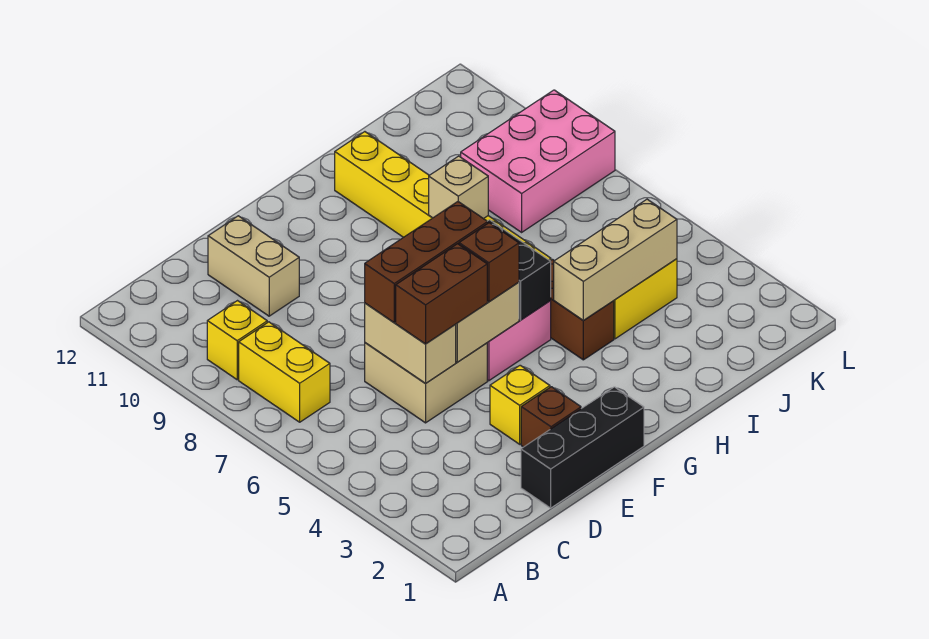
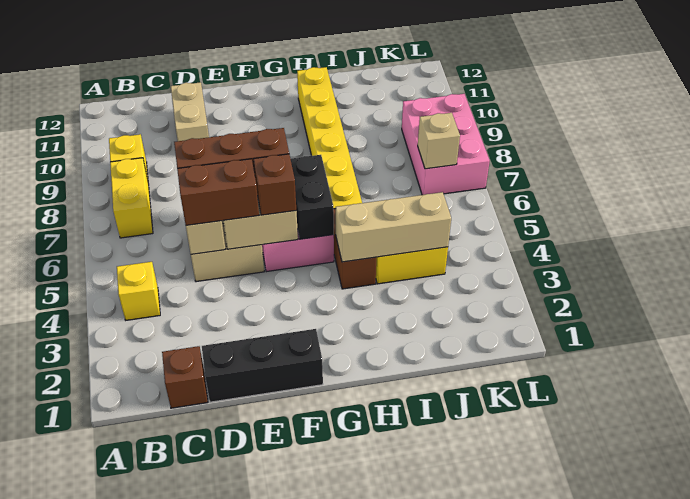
brown brick E2 level 1 -> brown brick C1 level 1
yellow brick E3 level 1 -> yellow brick B4 level 1
tan brick H8 level 2 -> tan brick K7 level 2
pink brick J8:L9 level 1 -> pink brick K7:L9 level 1

